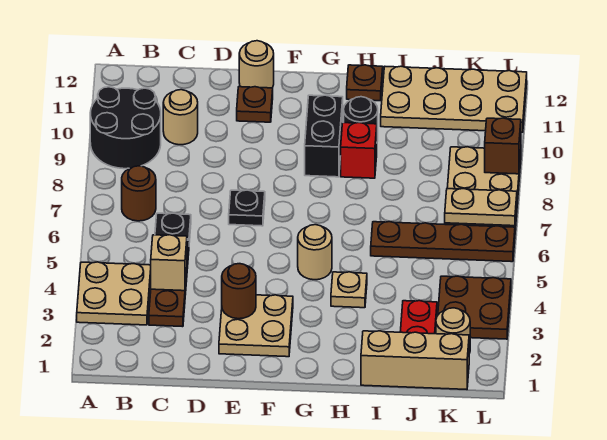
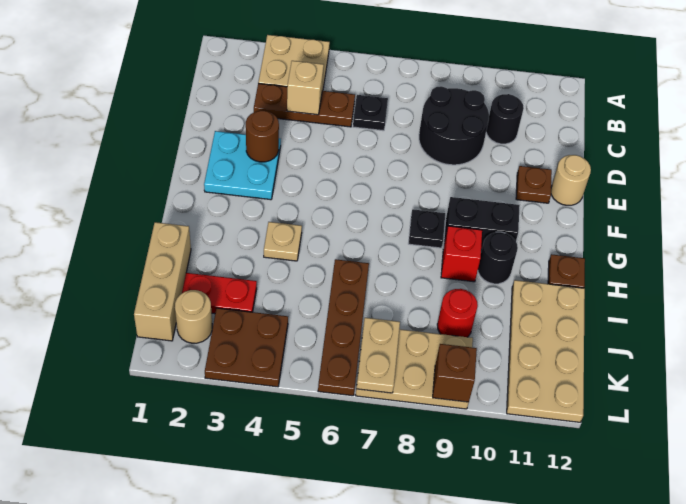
black round brick A9:B10 level 1 -> black round brick C8:D9 level 1
brown round brick B7 level 1 -> none
tan round brick C10 level 1 -> black round brick C10 level 1
tan plate E2:F3 level 1 -> cyan plate E2:F3 level 1
black plate E7 level 1 -> black plate G8 level 1
tan round brick G5 level 1 -> none
none -> red round brick J9 level 1

